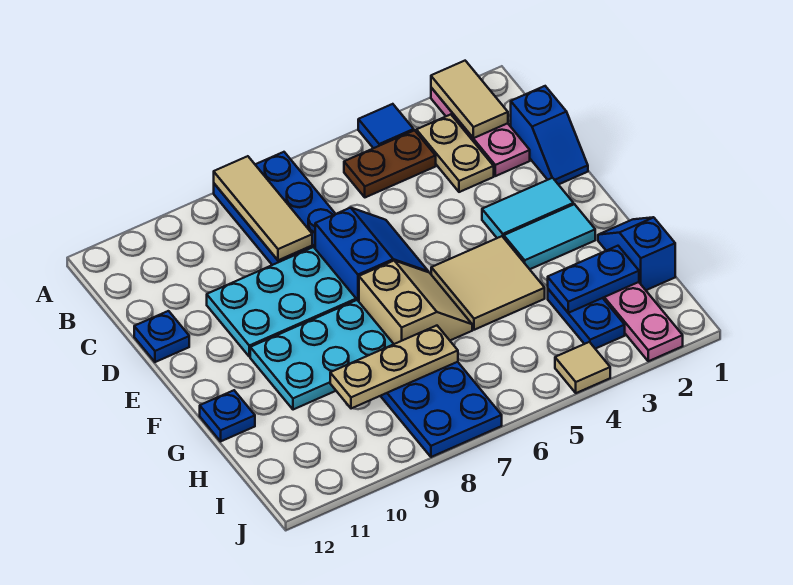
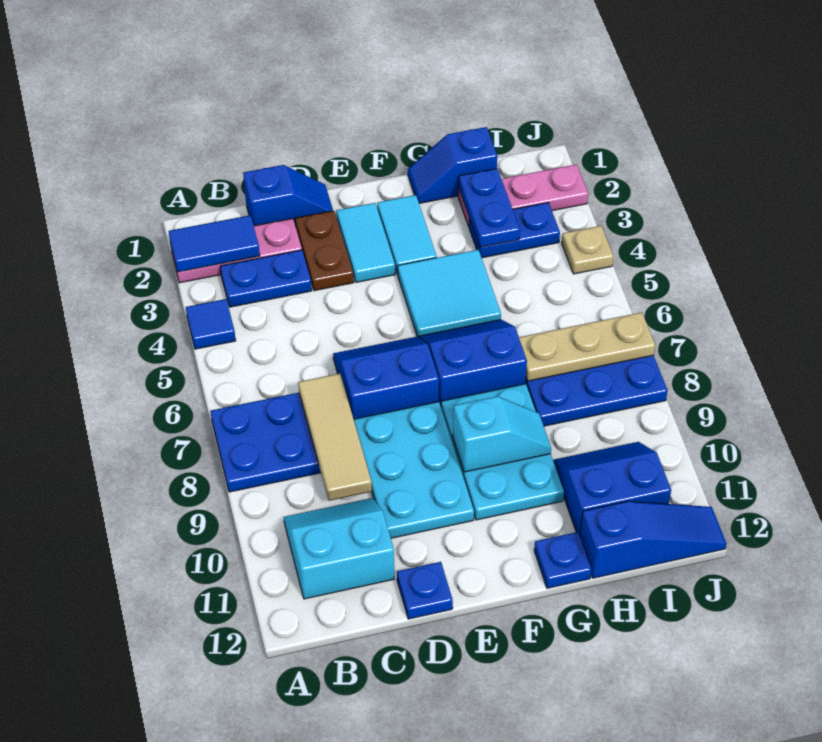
tan tile A2:B2 level 2 -> blue tile A2:B2 level 2
tan tile A8:C8 level 2 -> tan tile C7:C9 level 2
tan plate B3:C3 level 1 -> blue plate B3:C3 level 1
brown plate B4:B5 level 1 -> brown plate D2:D3 level 1
none -> cyan slope B10:C11 level 1 top 11
tan tile F4:G5 level 1 -> cyan tile F4:G5 level 1
tan slope F6:G7 level 1 top 7 -> blue slope F6:G7 level 1 top 7
none -> cyan slope F9:G9 level 2 top F
tan plate H7:H9 level 2 -> tan plate H7:J7 level 2
none -> blue slope H10:I11 level 1 top 11
none -> blue slope H12:J12 level 1 top H
tan tile J4 level 1 -> tan plate J4 level 1

